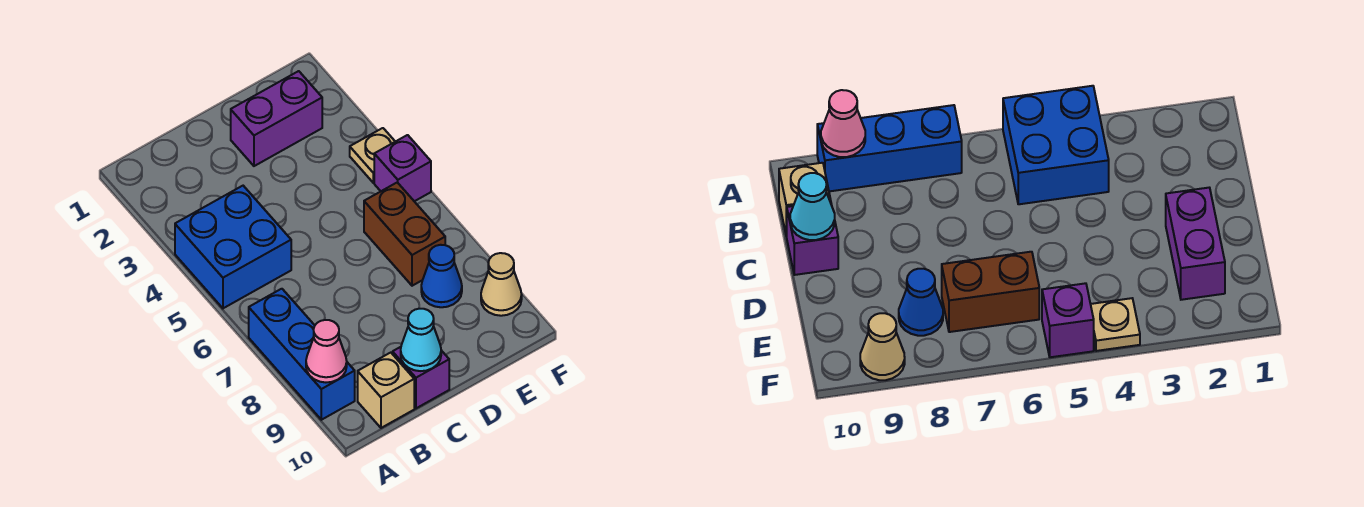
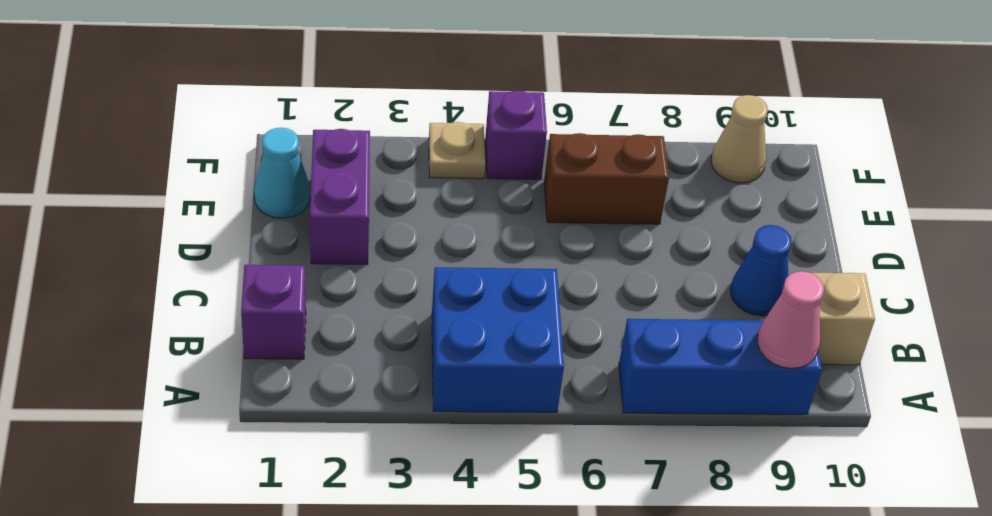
purple brick C10 level 1 -> purple brick B1 level 1
cyan cone C10 level 2 -> cyan cone E1 level 1
blue cone E8 level 1 -> blue cone C9 level 1

